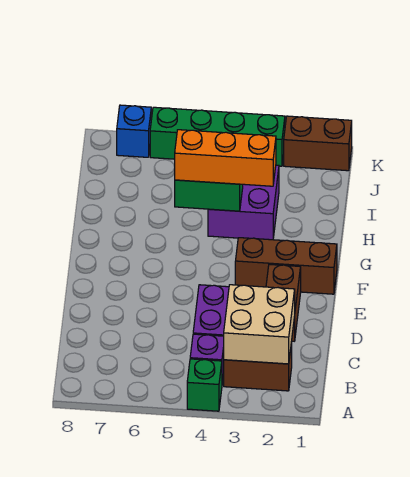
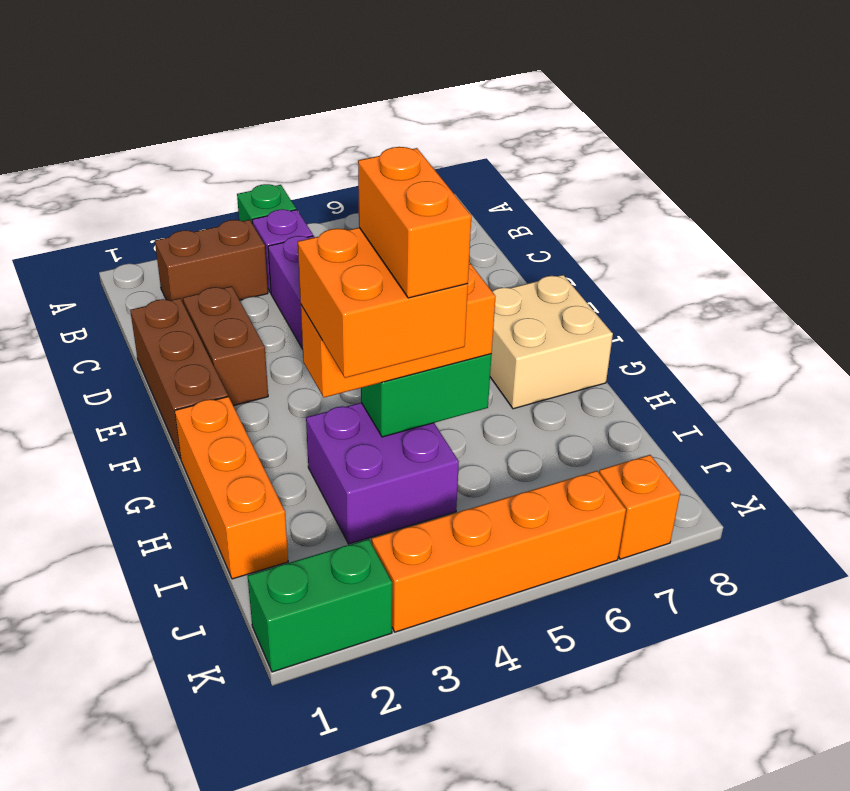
tan brick B2:C3 level 2 -> tan brick F7:G8 level 1
brown brick F1:F3 level 1 -> brown brick D1:F1 level 1
none -> orange brick G1:I1 level 1
none -> orange brick H3:I4 level 4
none -> orange brick H4:I4 level 5
brown brick K1:K2 level 1 -> green brick K1:K2 level 1
green brick K3:K6 level 1 -> orange brick K3:K6 level 1
blue brick K7 level 1 -> orange brick K7 level 1

